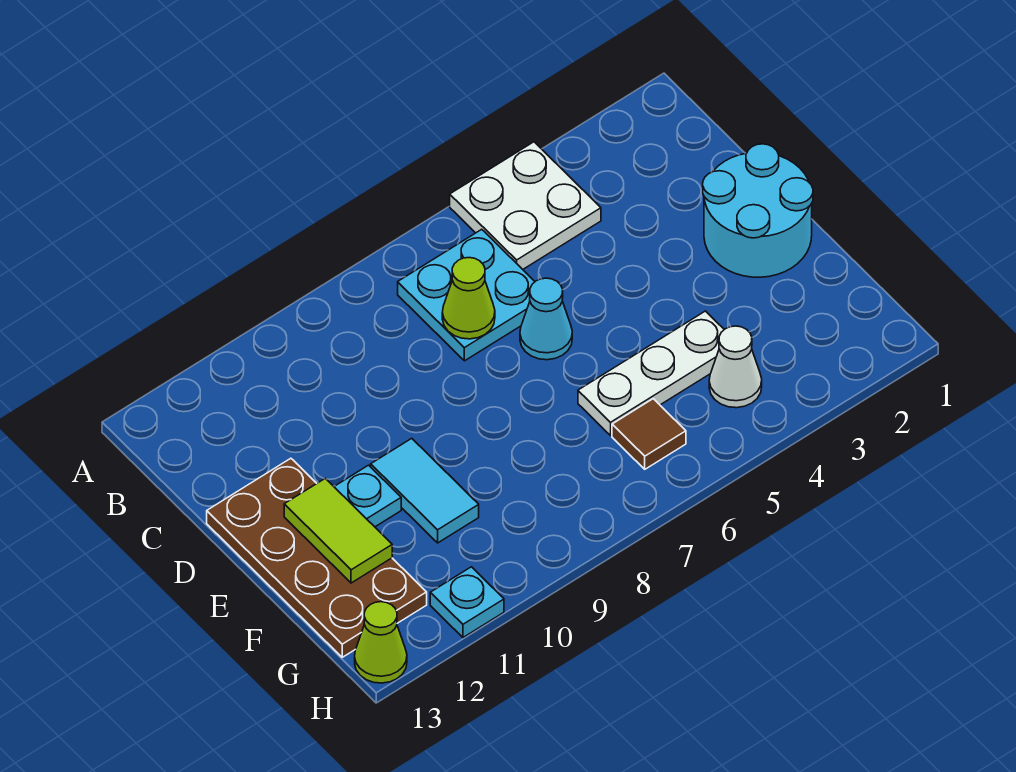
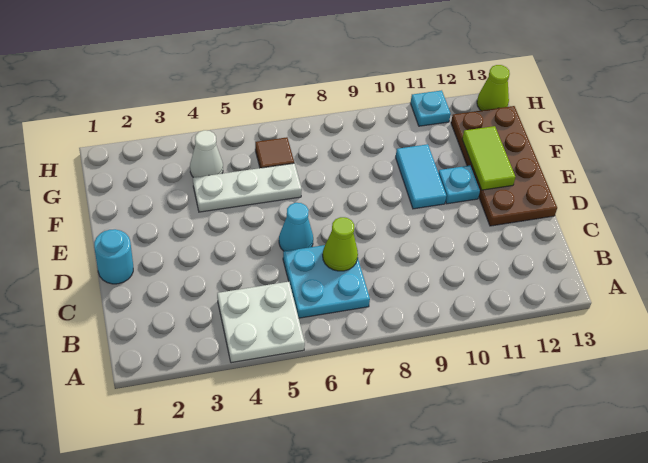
cyan round brick D1:E2 level 1 -> cyan round brick D1 level 1

